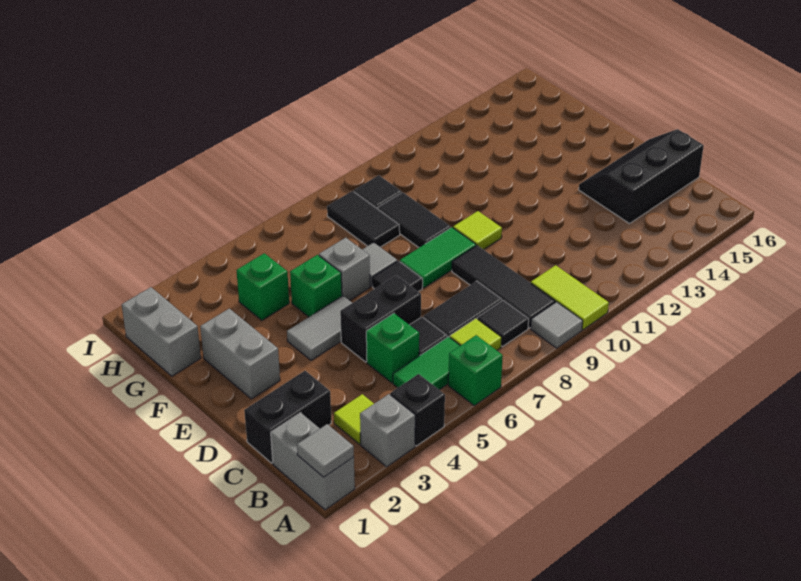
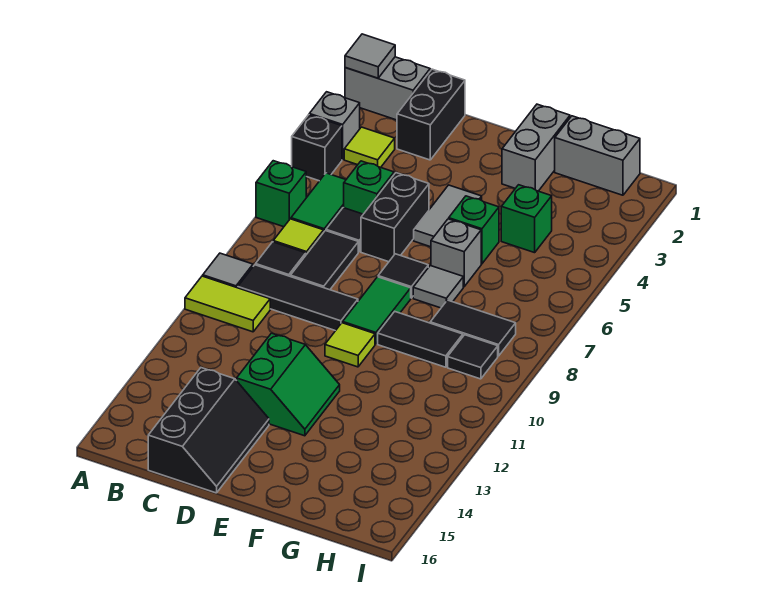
none -> green slope D12:E13 level 1 top D
grey brick E2:F2 level 1 -> grey brick F1:F2 level 1

